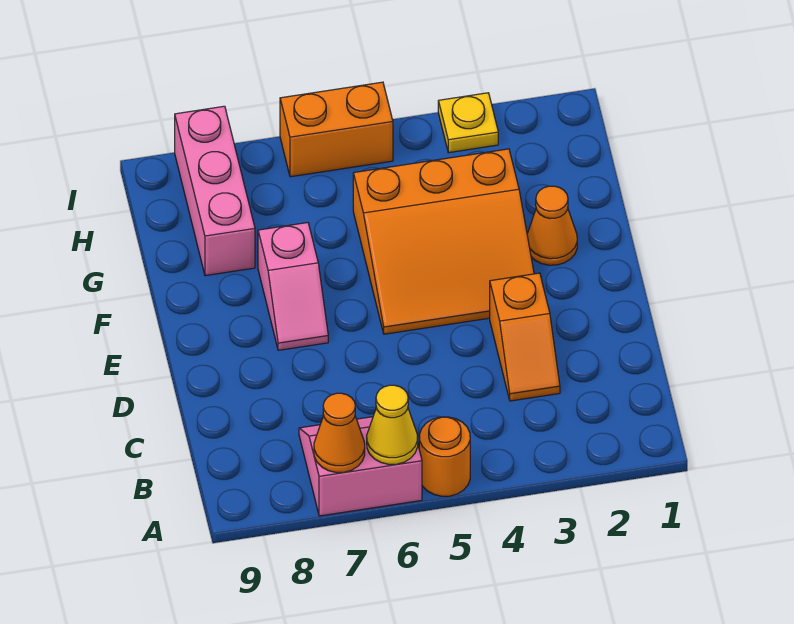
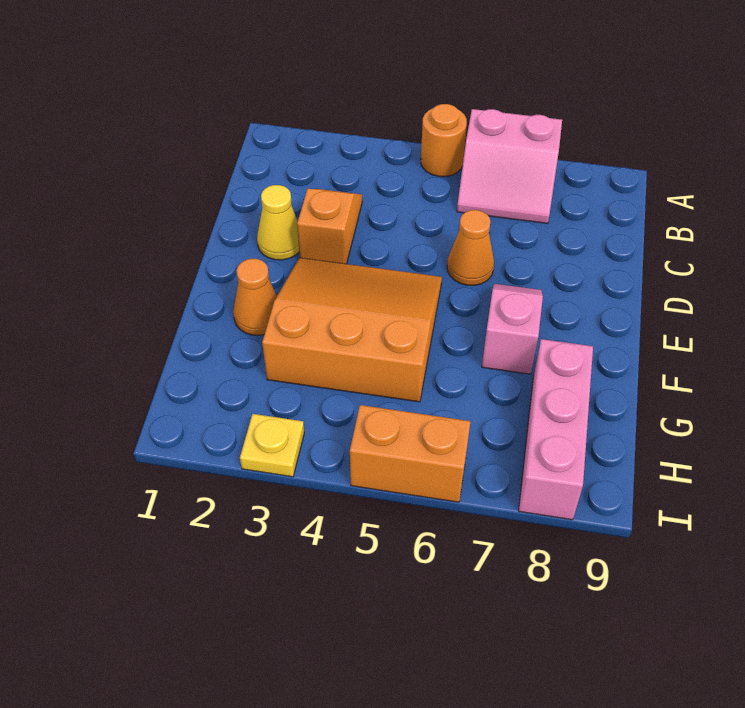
yellow cone A6 level 2 -> yellow cone D2 level 1
orange cone A7 level 2 -> orange cone D6 level 1

